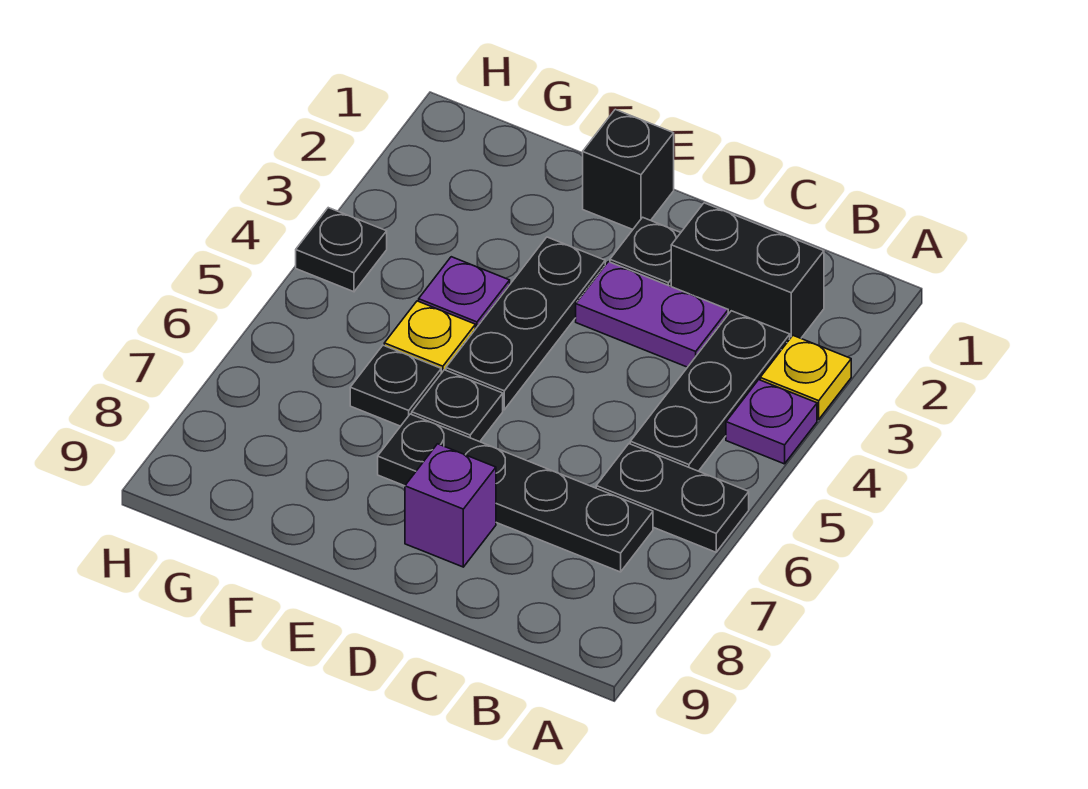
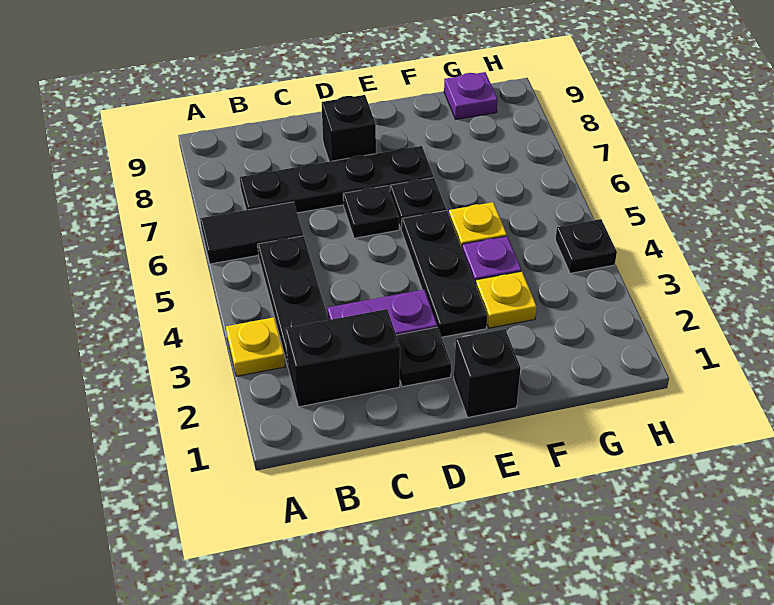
purple plate A4 level 1 -> purple plate G9 level 1
black plate A6:B6 level 1 -> black tile A6:B6 level 1
purple brick D8 level 1 -> black brick D8 level 1
none -> yellow plate F3 level 1
black plate F6 level 1 -> black plate D6 level 1

